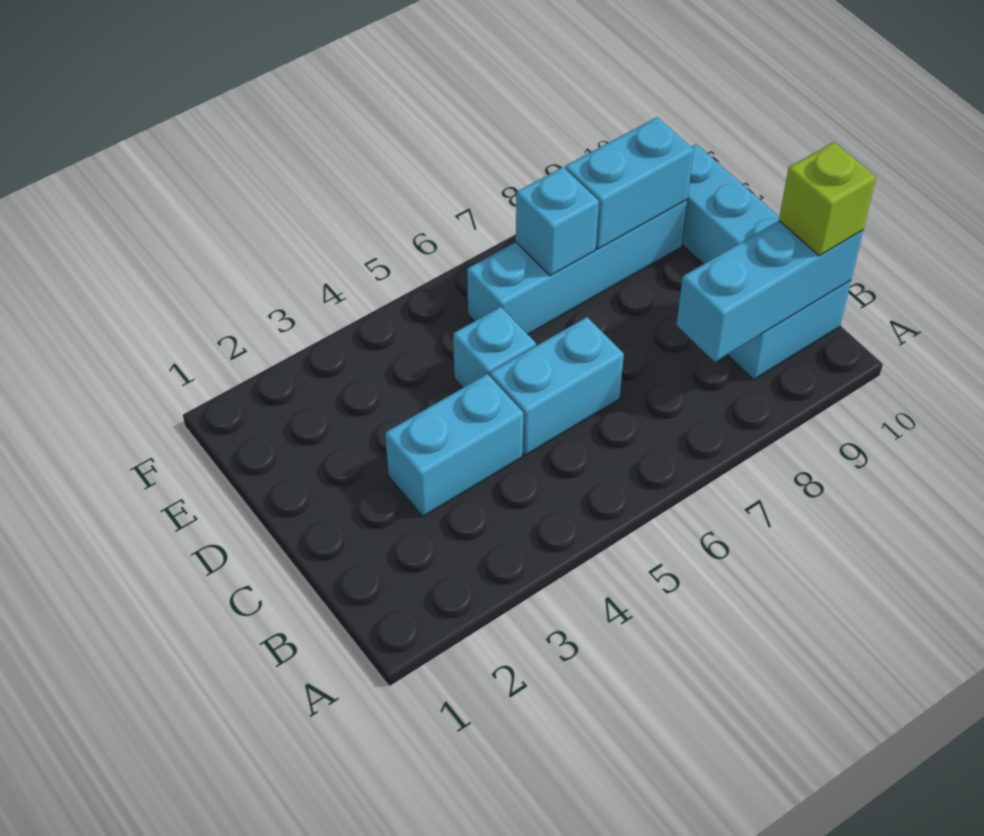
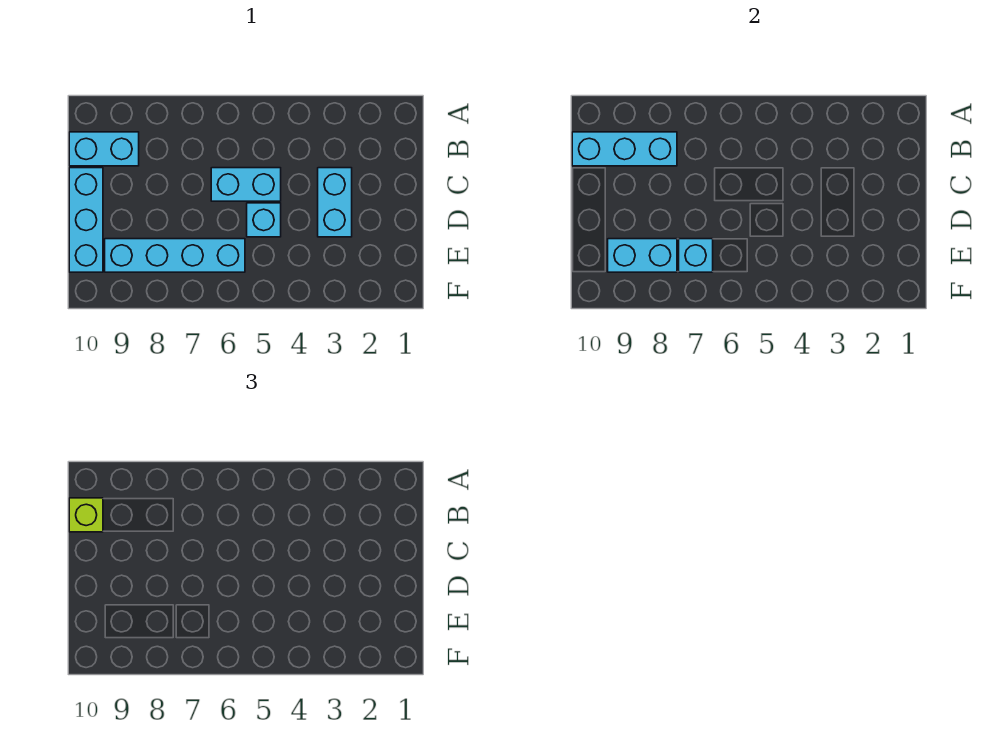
cyan brick C3:C4 level 1 -> cyan brick C3:D3 level 1

